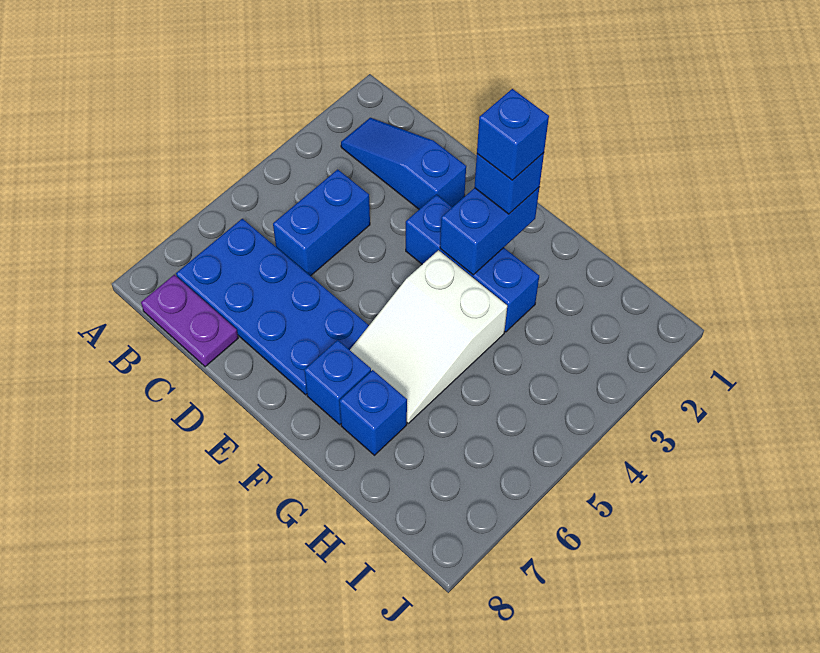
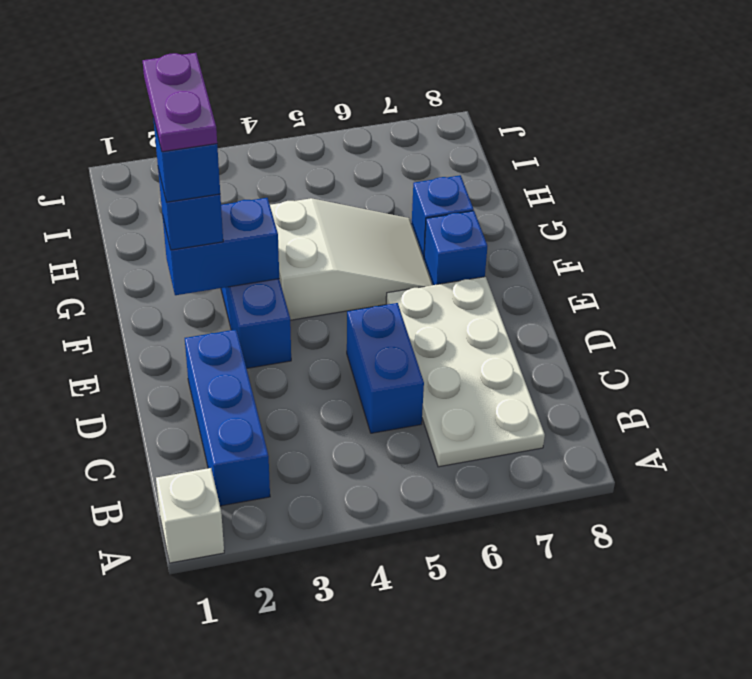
none -> white brick A1 level 1
blue slope B2:D2 level 1 top D -> blue brick B2:D2 level 1
blue plate B6:E7 level 1 -> white plate B6:E7 level 1
purple plate B8:C8 level 1 -> purple plate F2:G2 level 5
blue brick C4:C5 level 1 -> blue brick C5:D5 level 1

